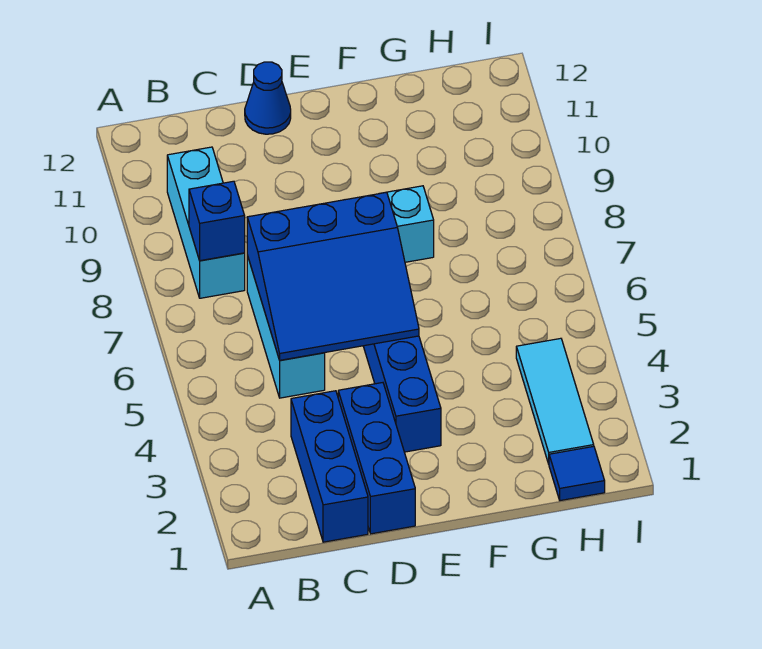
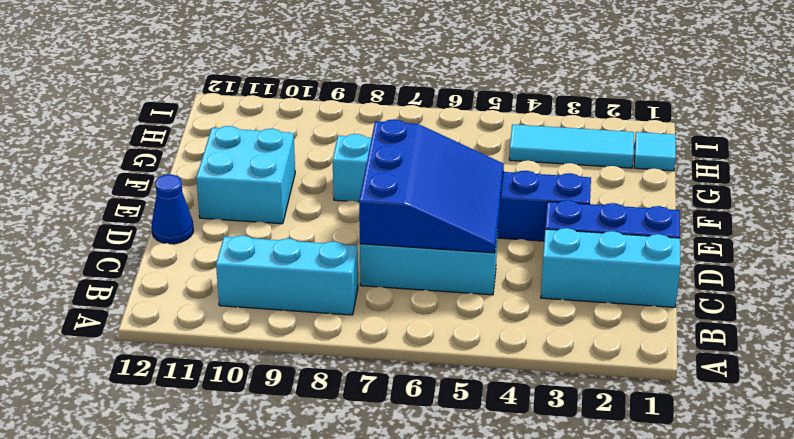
blue brick B8 level 2 -> none
blue brick C1:C3 level 1 -> cyan brick C1:C3 level 1
none -> cyan brick E10:F11 level 1
blue tile H1 level 1 -> cyan tile H1 level 1

